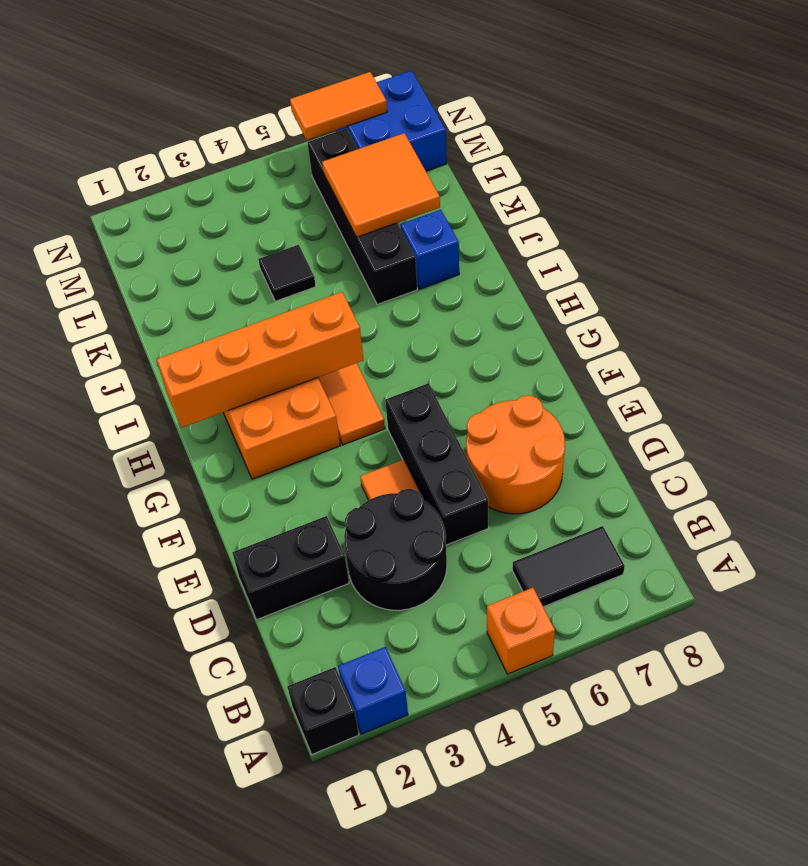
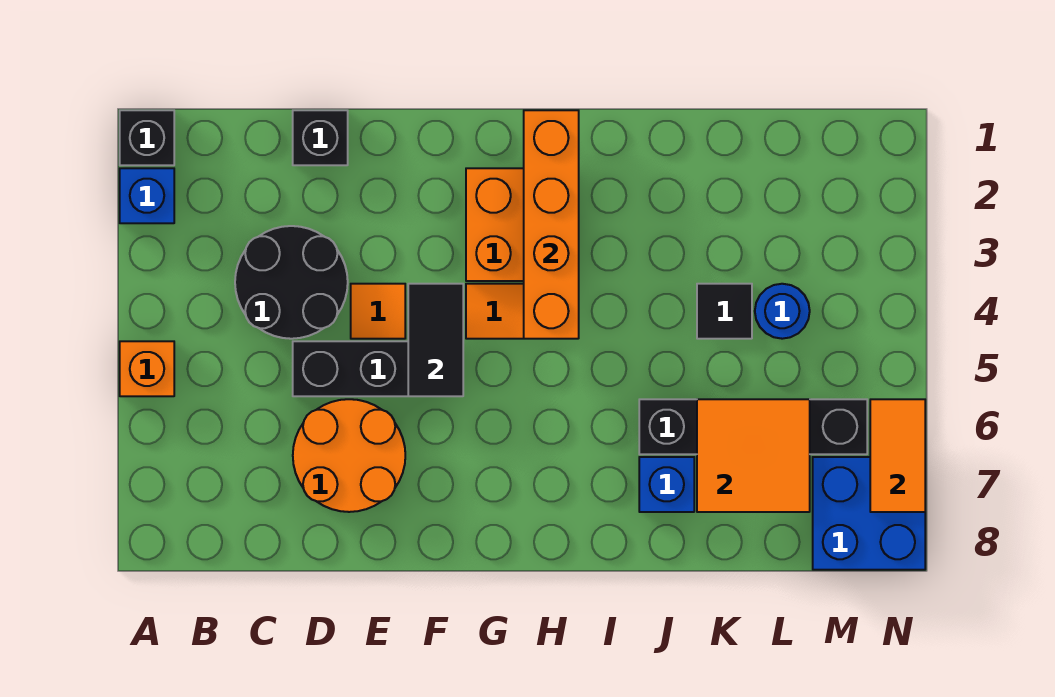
black tile B6:B7 level 1 -> black tile F4:F5 level 2
black brick D1:D2 level 1 -> black brick D1 level 1
none -> blue round brick L4 level 1

